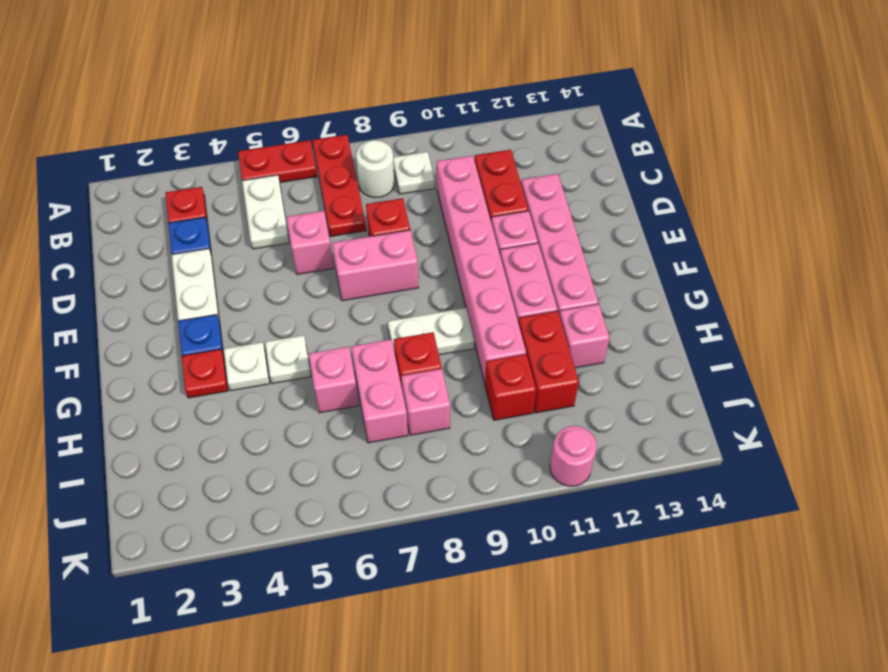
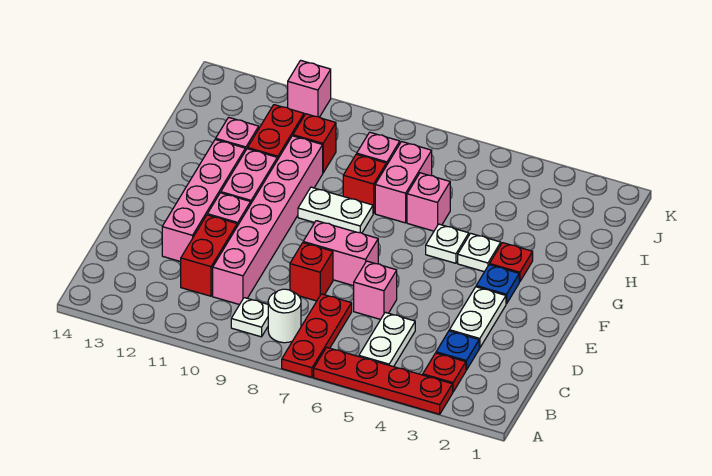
red plate A5:A6 level 1 -> red plate A3:A6 level 1
pink round brick K11 level 1 -> pink brick K11 level 1

